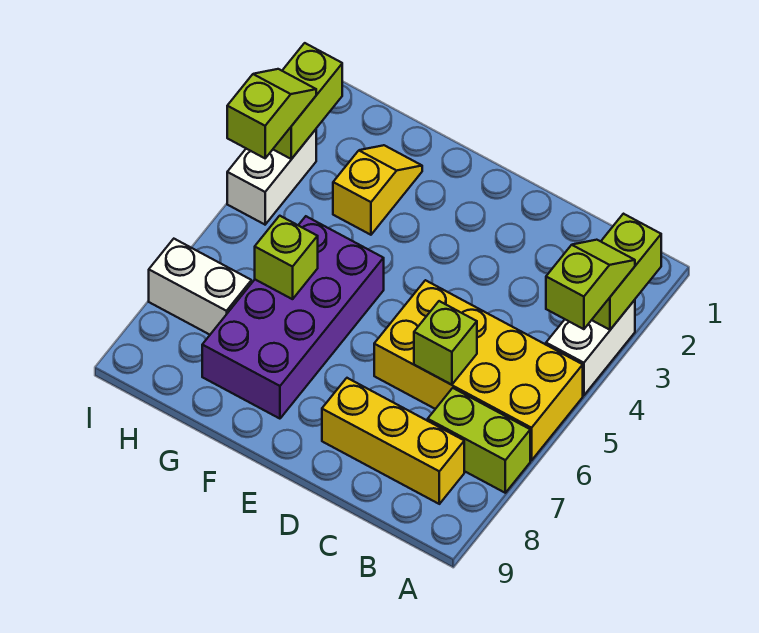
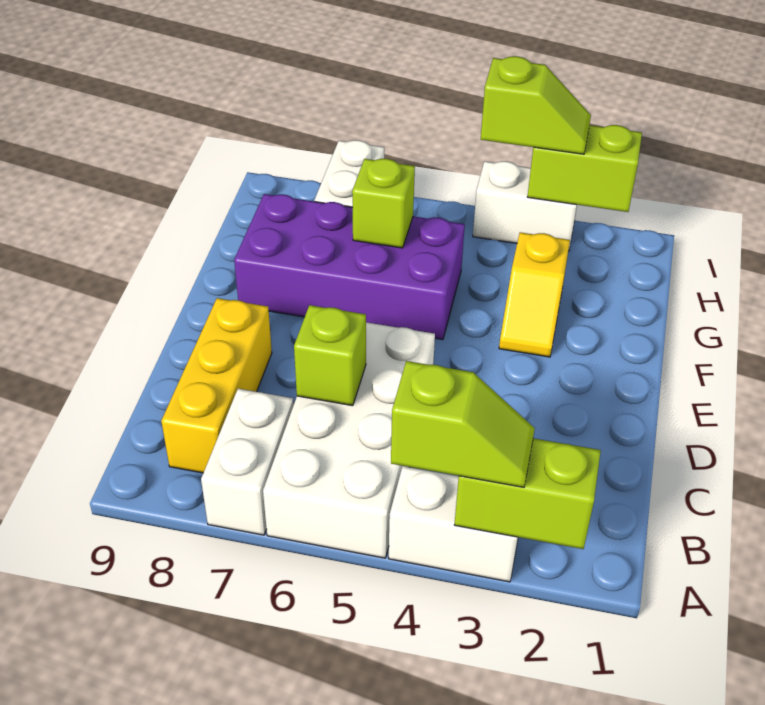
yellow brick A5:D6 level 1 -> white brick A5:D6 level 1
lime brick A7:B7 level 1 -> white brick A7:B7 level 1
yellow slope G2:G3 level 1 top 3 -> yellow slope F3:G3 level 1 top G

